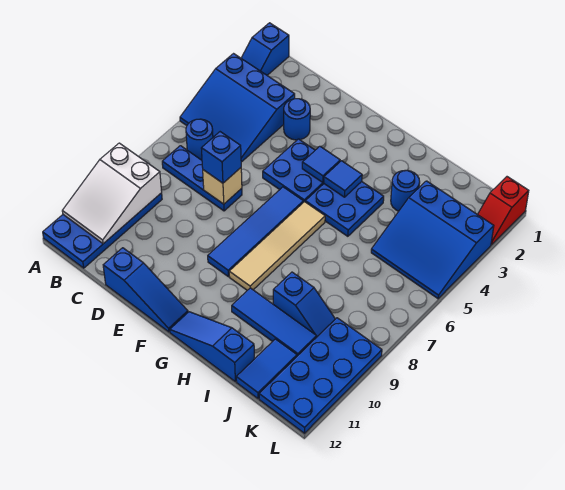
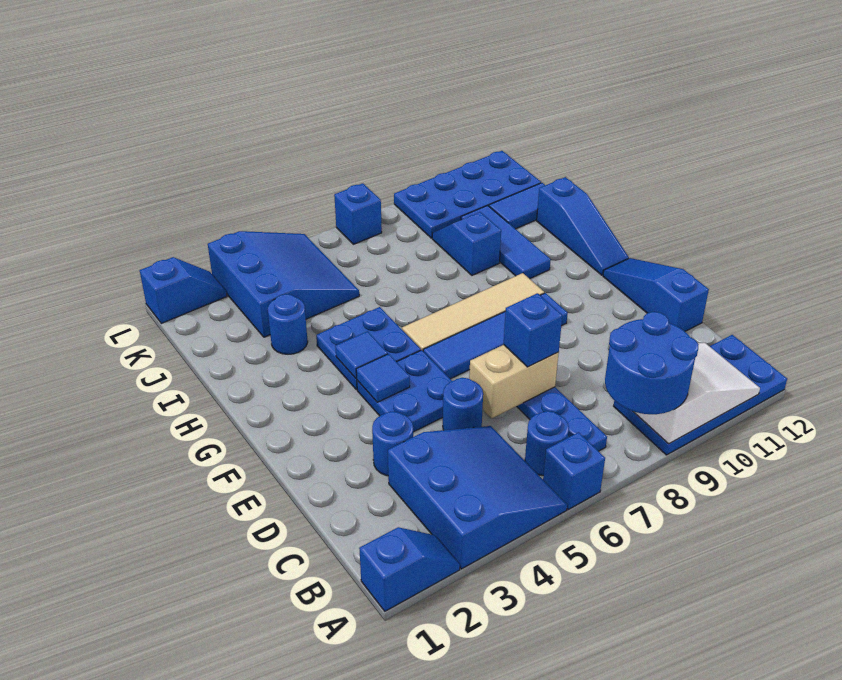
none -> blue brick A6 level 1
none -> blue round brick A8:B9 level 3
none -> blue round brick D5 level 1
tan brick D7 level 2 -> tan brick D6:D7 level 2
red slope L1:L2 level 1 top 1 -> blue slope L1:L2 level 1 top 1
none -> blue brick L7 level 1

